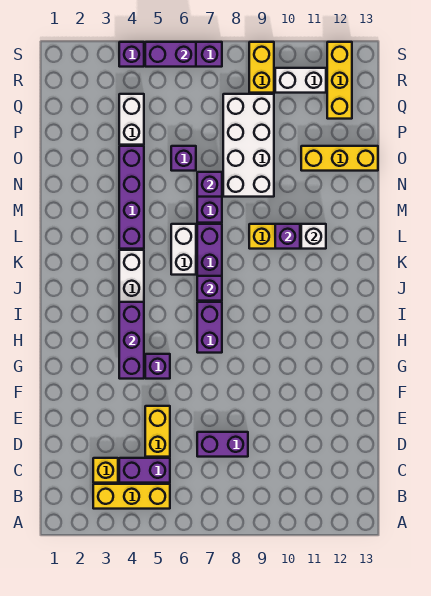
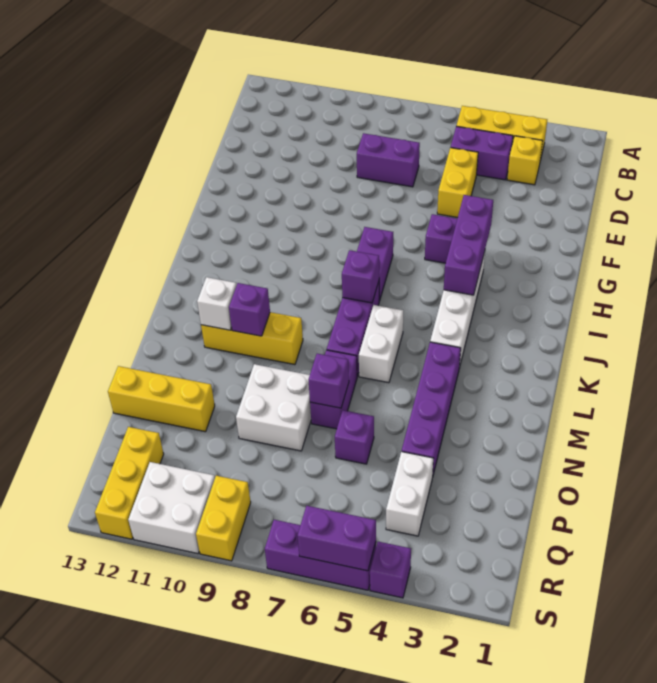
white brick N8:Q9 level 1 -> white brick N8:O9 level 1
white brick R10:R11 level 1 -> white brick R10:S11 level 1

